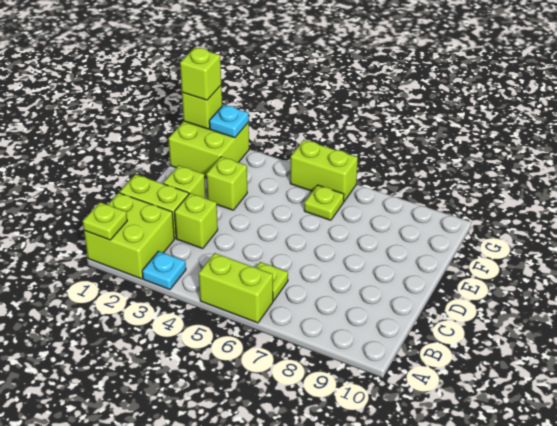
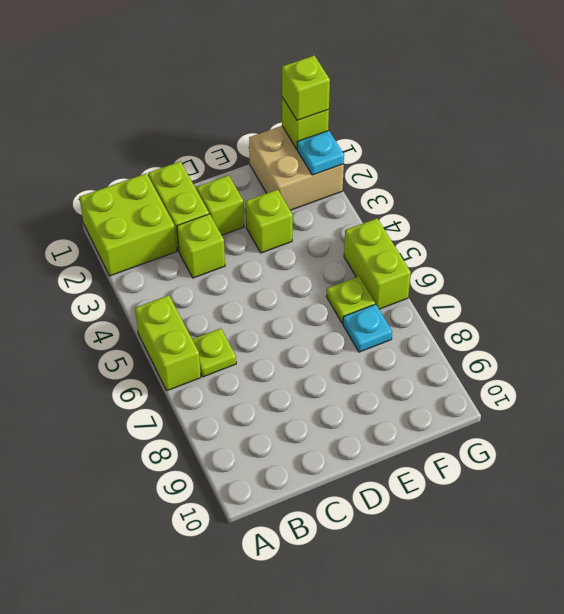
lime plate A1 level 2 -> none
cyan plate A3 level 1 -> cyan plate F7 level 1
lime brick F1:G2 level 1 -> tan brick F1:G2 level 1

